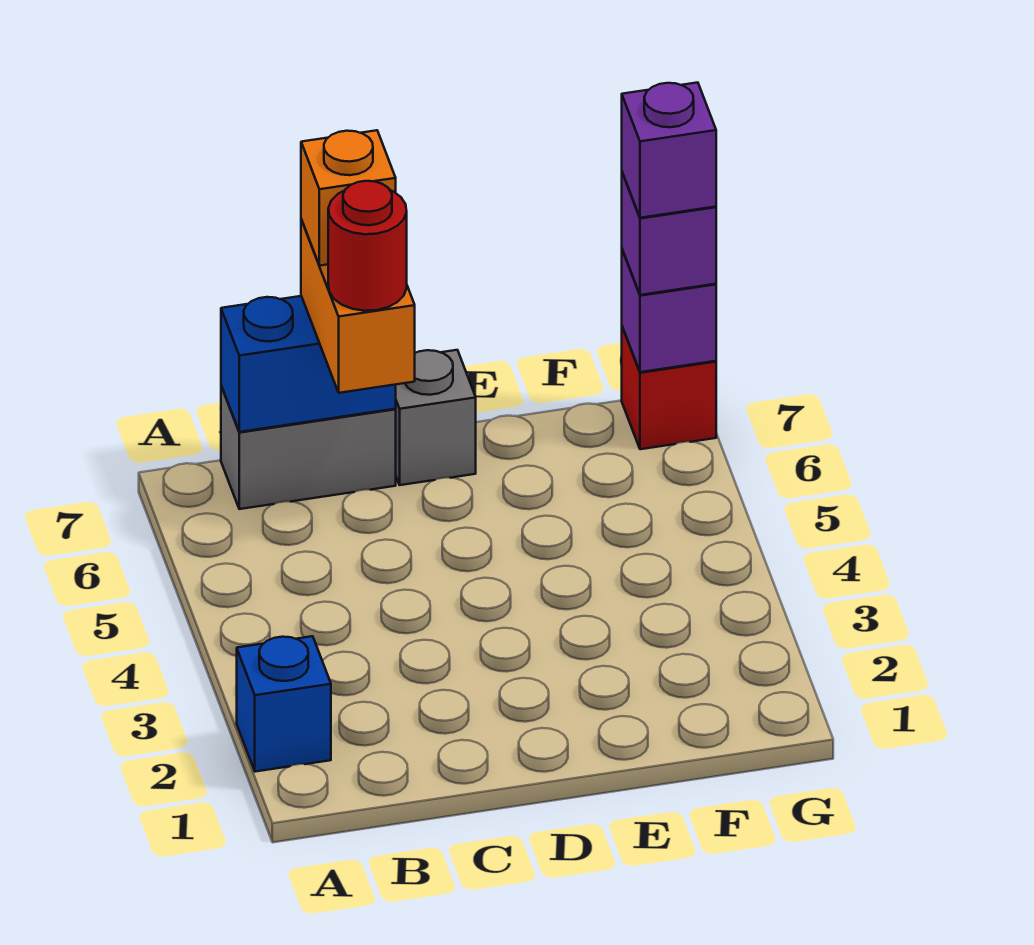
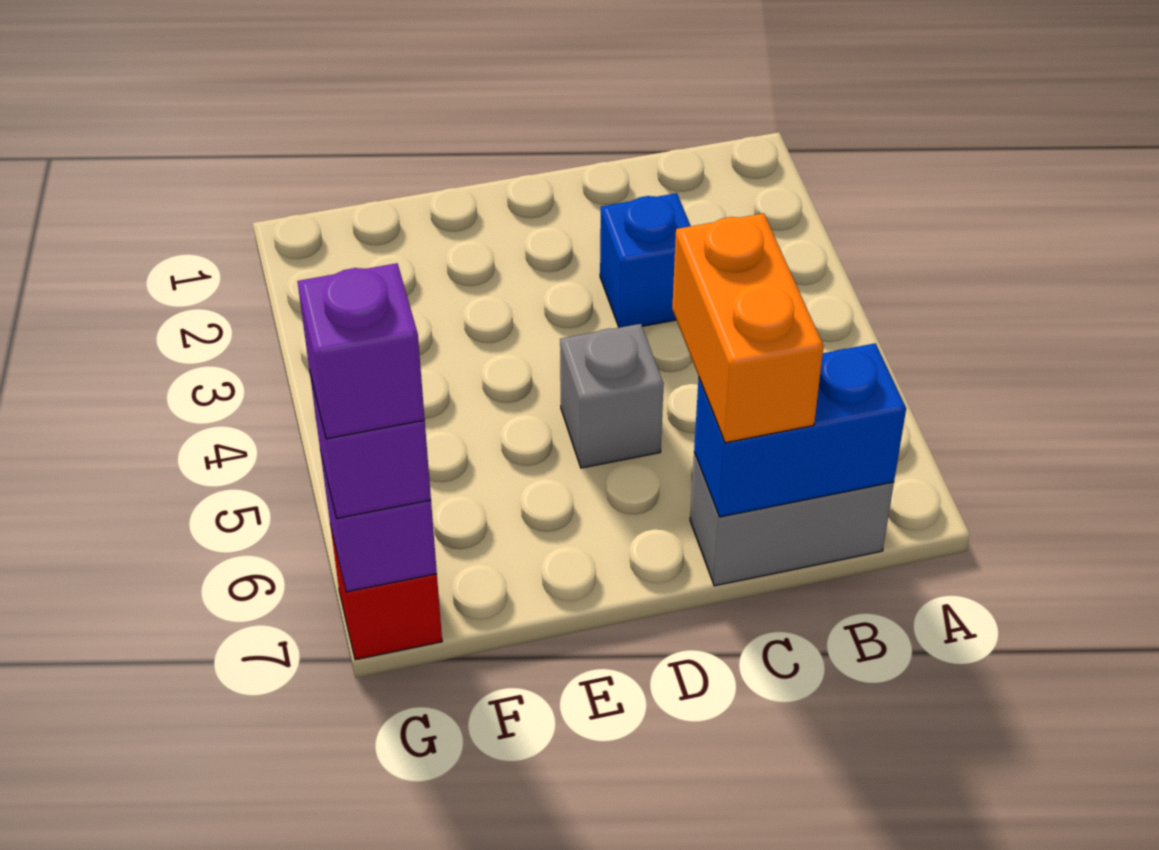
blue brick A2 level 1 -> blue brick C3 level 1
red round brick C6 level 4 -> none
orange brick C7 level 4 -> none
grey brick D7 level 1 -> grey brick D5 level 1

